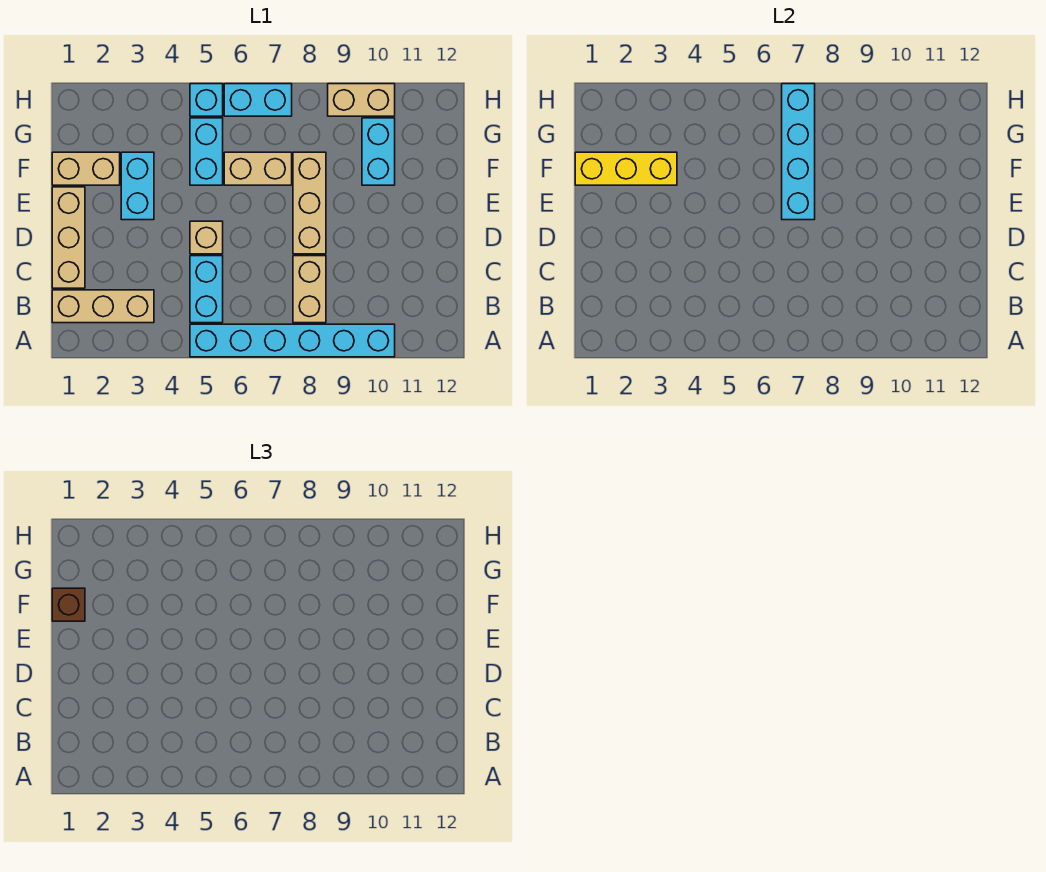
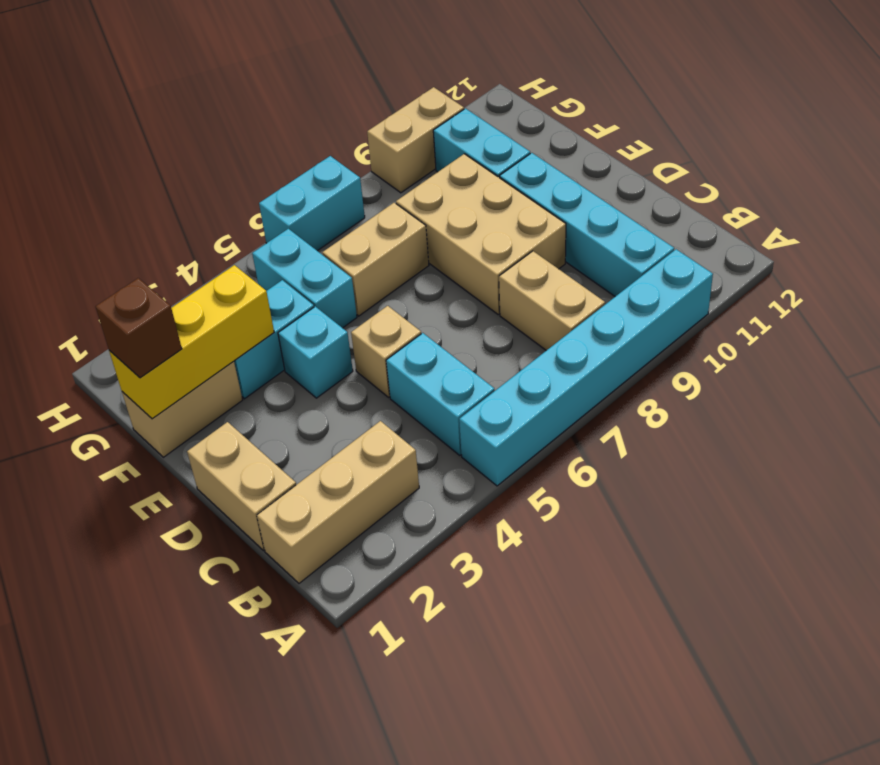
tan brick C1:E1 level 1 -> tan brick C1:D1 level 1
tan brick D8:F8 level 1 -> tan brick D8:F9 level 1
cyan brick E3:F3 level 1 -> cyan brick F3:F4 level 1
cyan brick E7:H7 level 2 -> cyan brick B10:E10 level 1
cyan brick H5 level 1 -> cyan brick E4 level 1

